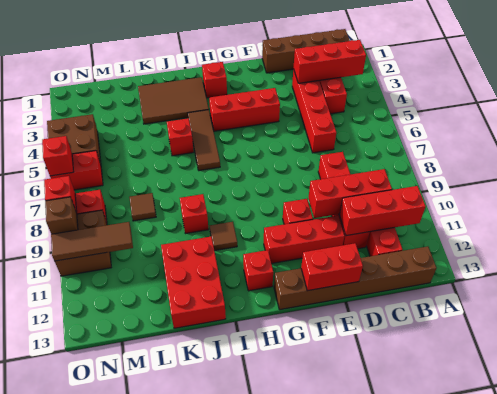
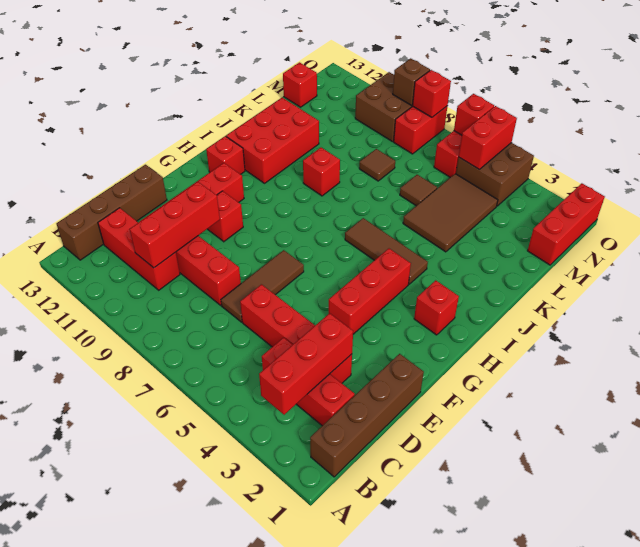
red brick B11:D11 level 2 -> red brick M1:O1 level 1
brown brick B13:G13 level 1 -> brown brick B13:E13 level 1
red brick E13:F13 level 2 -> red brick N5:O5 level 2
brown tile I2:K3 level 1 -> brown tile K4:M5 level 1
brown tile I10 level 1 -> brown tile L6 level 1
red brick J5 level 1 -> red brick M13 level 1
red brick J11:K13 level 1 -> red brick I11:K12 level 1
brown tile M10:O10 level 2 -> brown tile D7:F7 level 1

